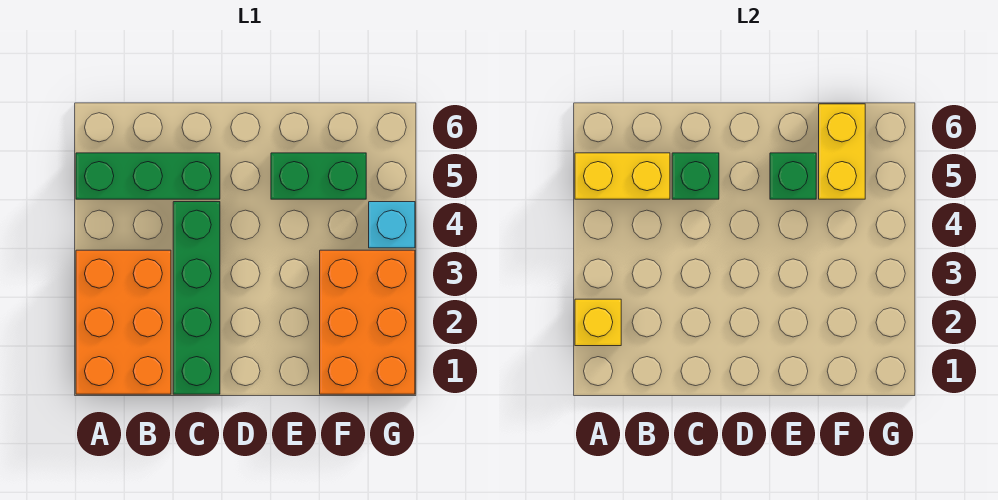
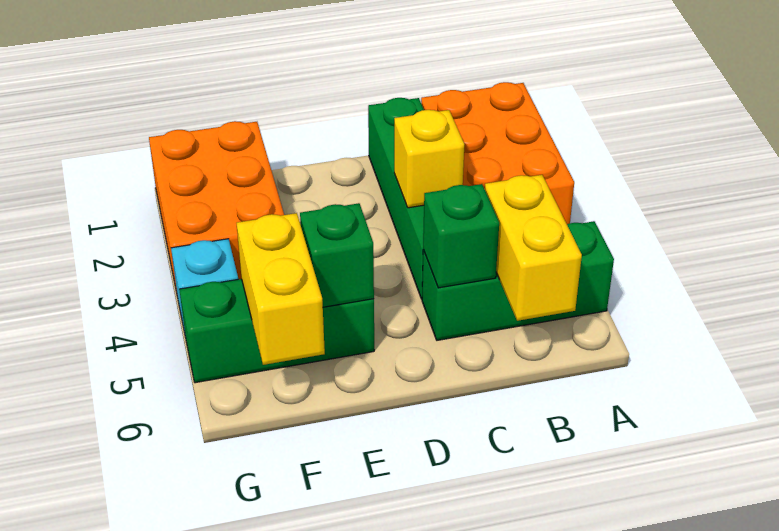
yellow brick A2 level 2 -> yellow brick C3 level 2
yellow brick A5:B5 level 2 -> yellow brick B5:B6 level 2
green brick E5:F5 level 1 -> green brick E5:G5 level 1

